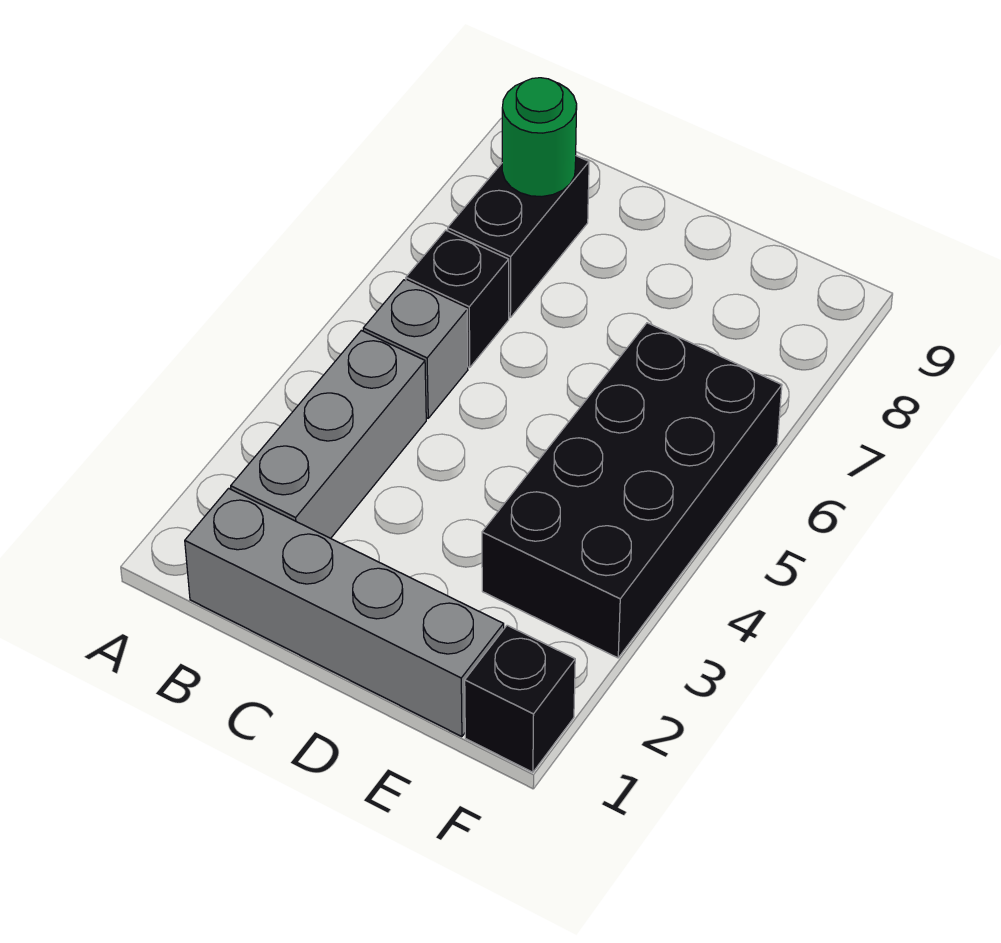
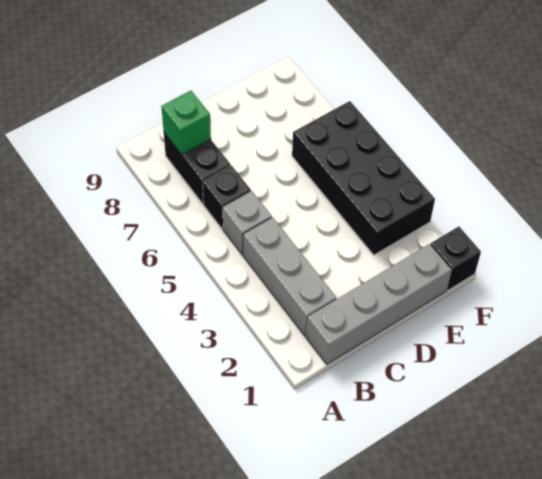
green round brick B8 level 2 -> green brick B8 level 2

